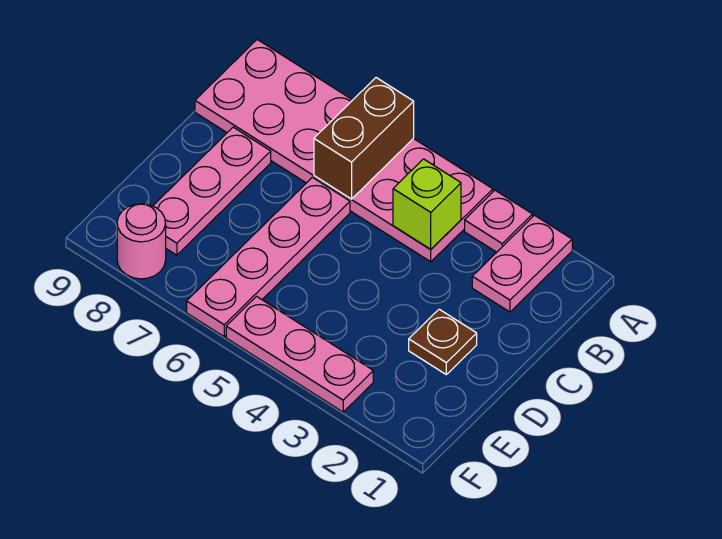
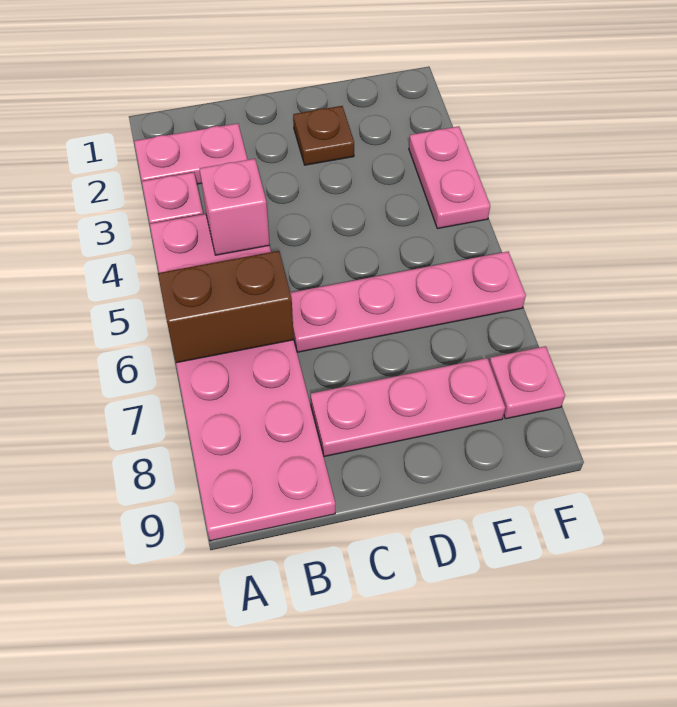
lime brick B4 level 2 -> pink brick B4 level 2
pink plate F3:F5 level 1 -> pink plate F3:F4 level 1
pink round brick F8 level 1 -> pink plate F8 level 1

